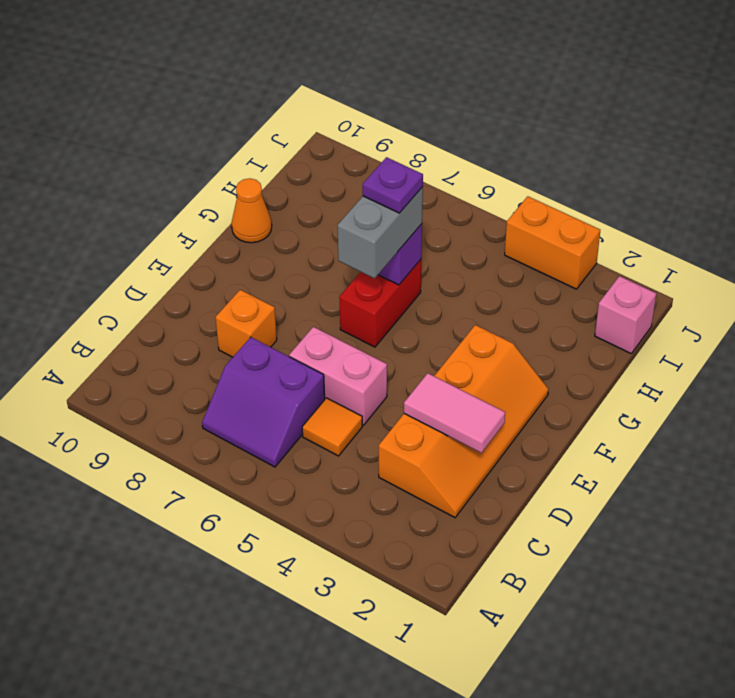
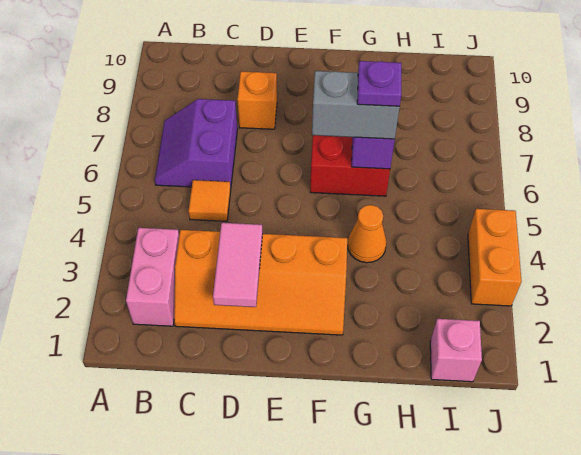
pink brick D5:D6 level 1 -> pink brick B2:B3 level 1
orange cone G10 level 1 -> orange cone G4 level 1

